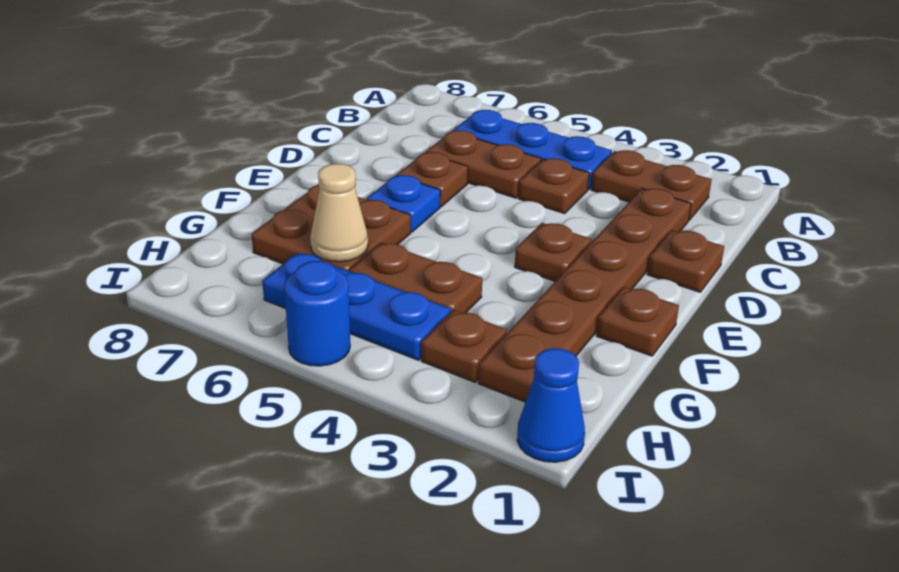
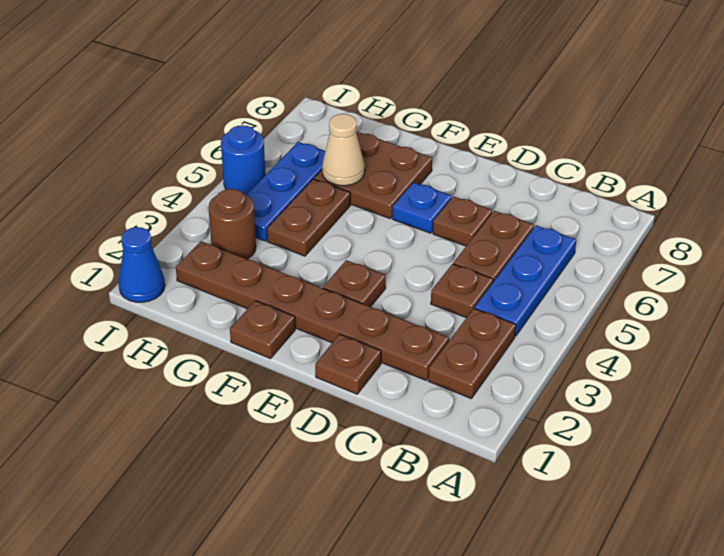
brown plate H3 level 1 -> brown round brick H3 level 1

